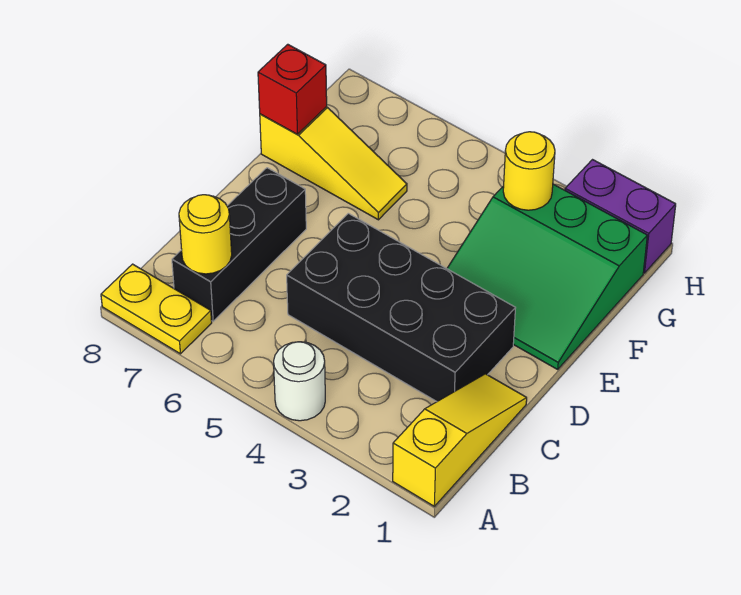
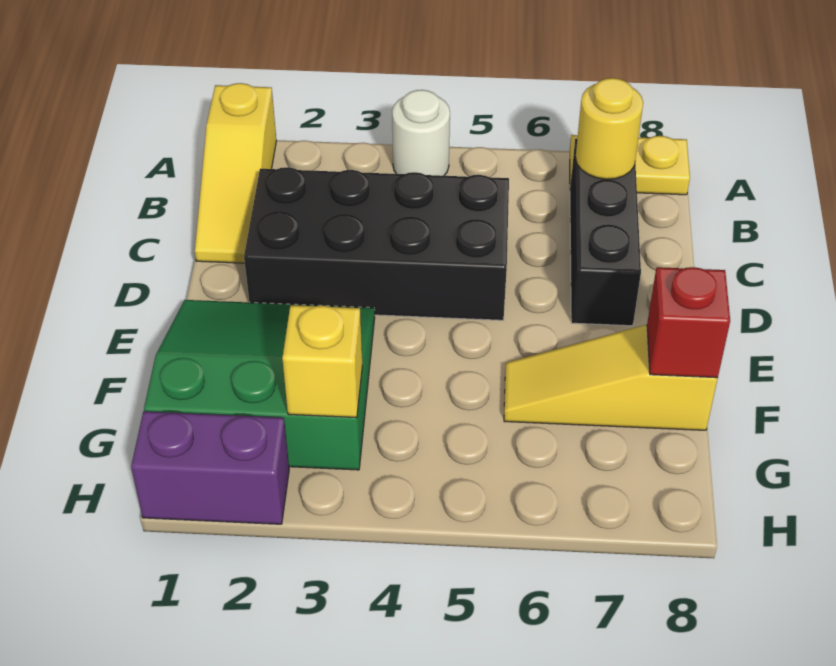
yellow round brick G3 level 2 -> yellow brick G3 level 2

